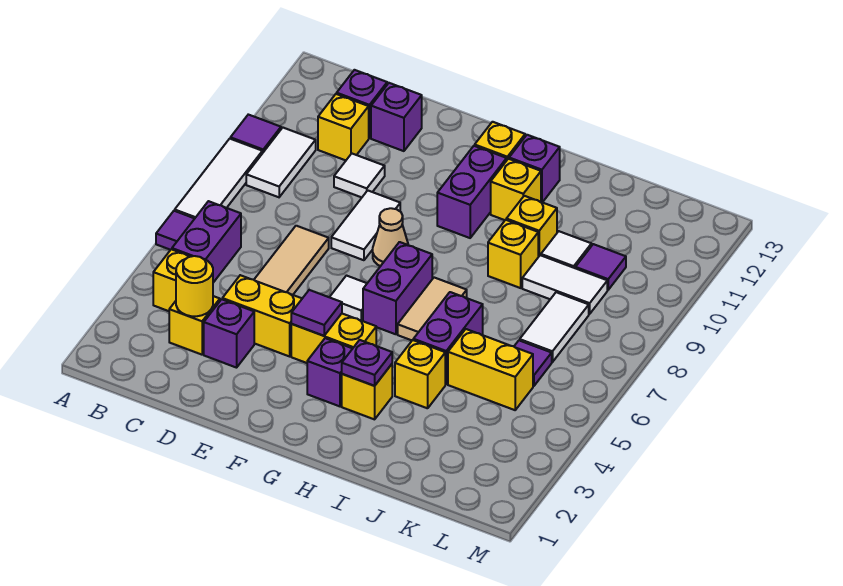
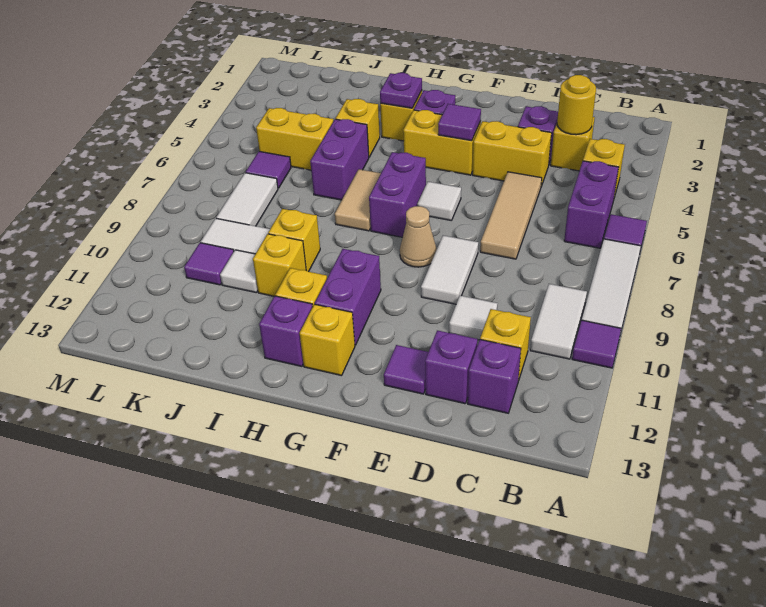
none -> purple tile E12 level 1

